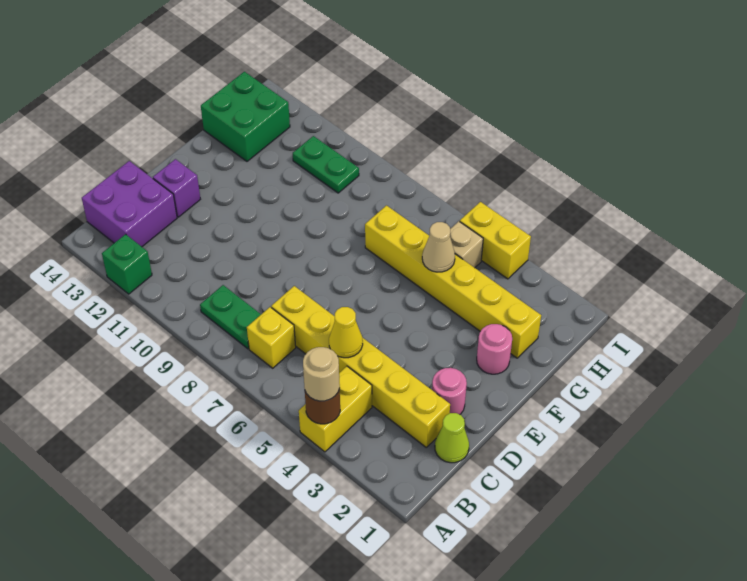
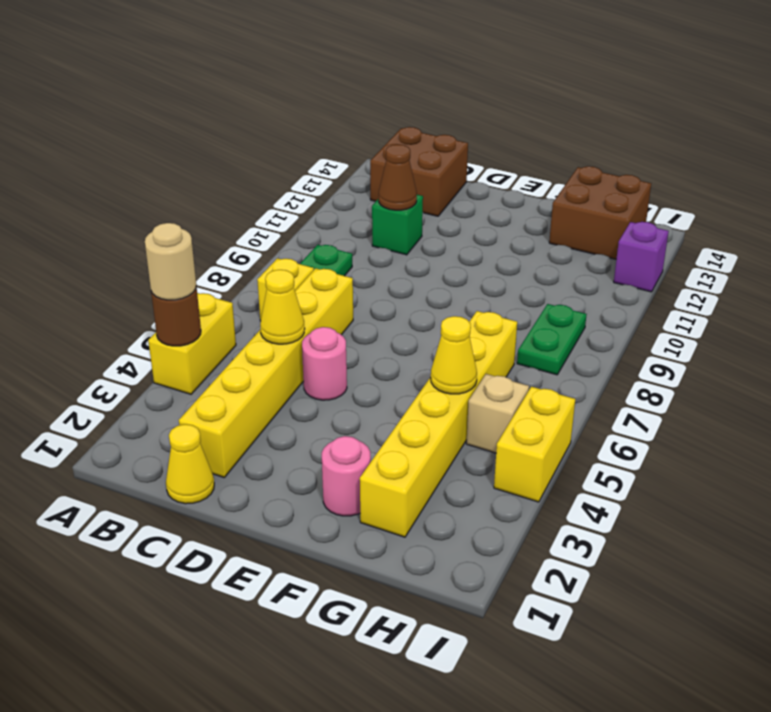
yellow brick A4:B4 level 1 -> yellow brick A4:A5 level 1
green brick A12 level 1 -> green brick C11 level 1
purple brick B13:C14 level 1 -> brown brick B13:C14 level 1
lime cone C1 level 1 -> yellow cone C1 level 1
none -> brown cone C11 level 2
pink round brick D2 level 1 -> pink round brick D5 level 1
purple brick D13 level 1 -> purple brick I12 level 1
tan cone G5 level 2 -> yellow cone G5 level 2
green brick G13:H14 level 1 -> brown brick G13:H14 level 1
green plate H10:H11 level 1 -> green plate H8:H9 level 1

